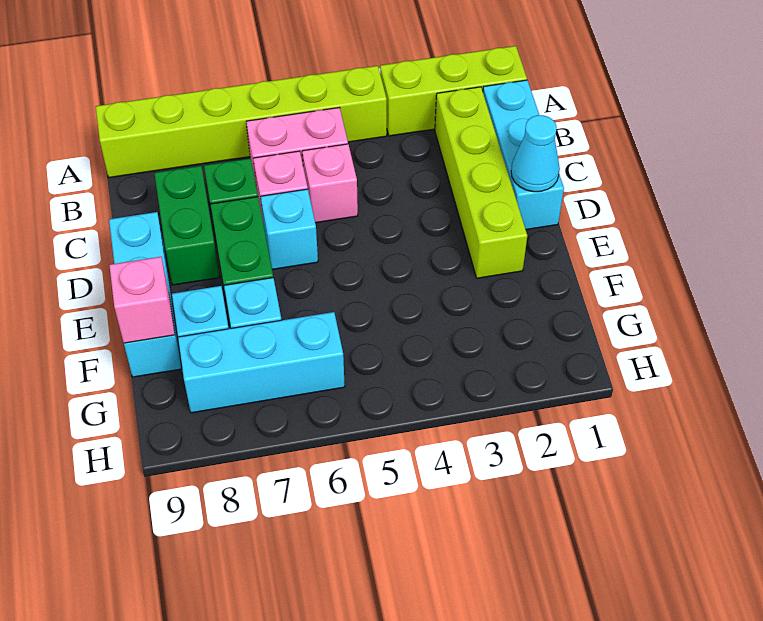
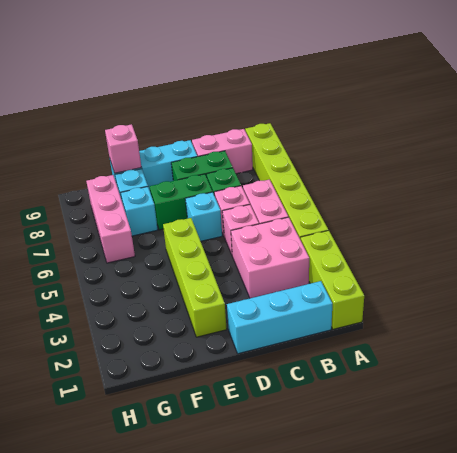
lime brick B2:E2 level 1 -> lime brick E2:E5 level 1
none -> pink brick B3:C4 level 1
none -> pink brick B9:C9 level 1
cyan cone D1 level 2 -> none
cyan brick G6:G8 level 1 -> pink brick G6:G8 level 1

